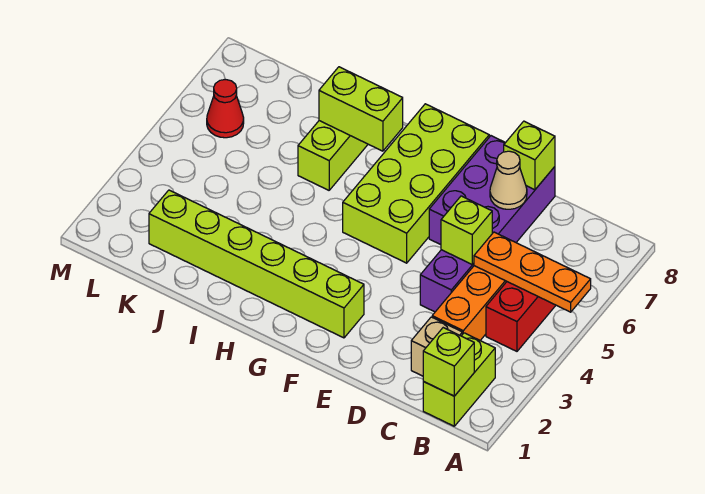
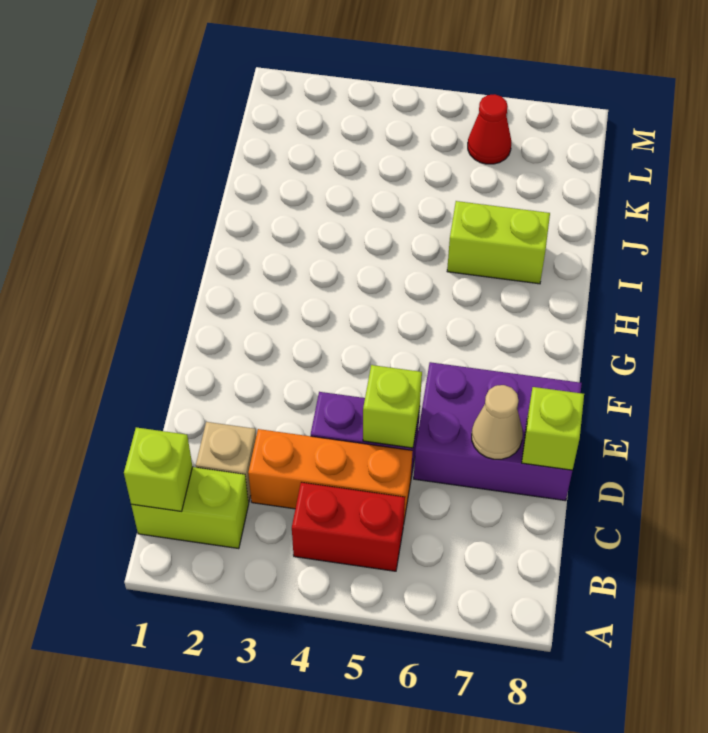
orange plate A5:C5 level 2 -> none
lime brick F2:K2 level 1 -> none
lime brick F5:G8 level 1 -> none
lime brick H7:I7 level 2 -> none

